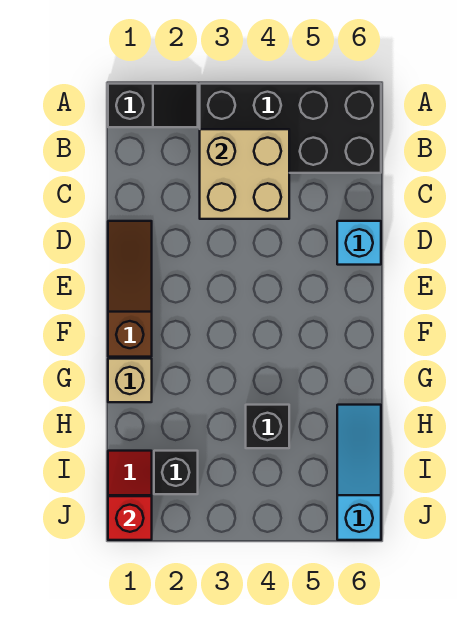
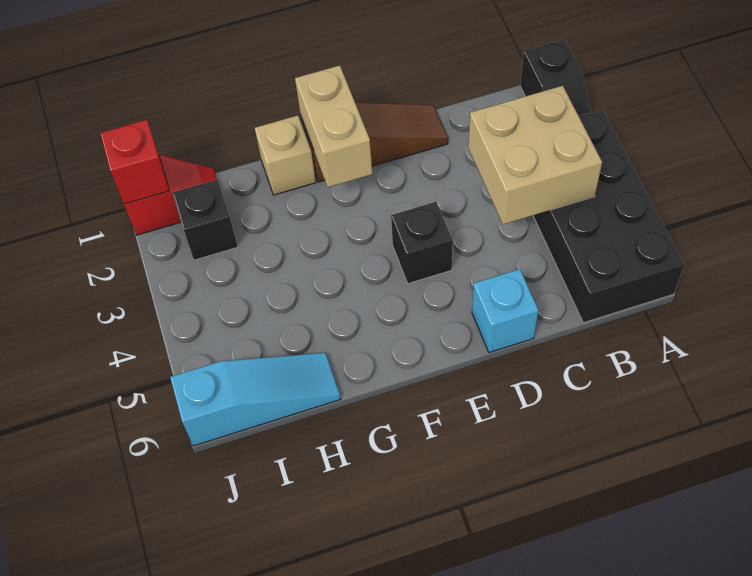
none -> tan brick F1:F2 level 2
black brick H4 level 1 -> black brick E4 level 1

